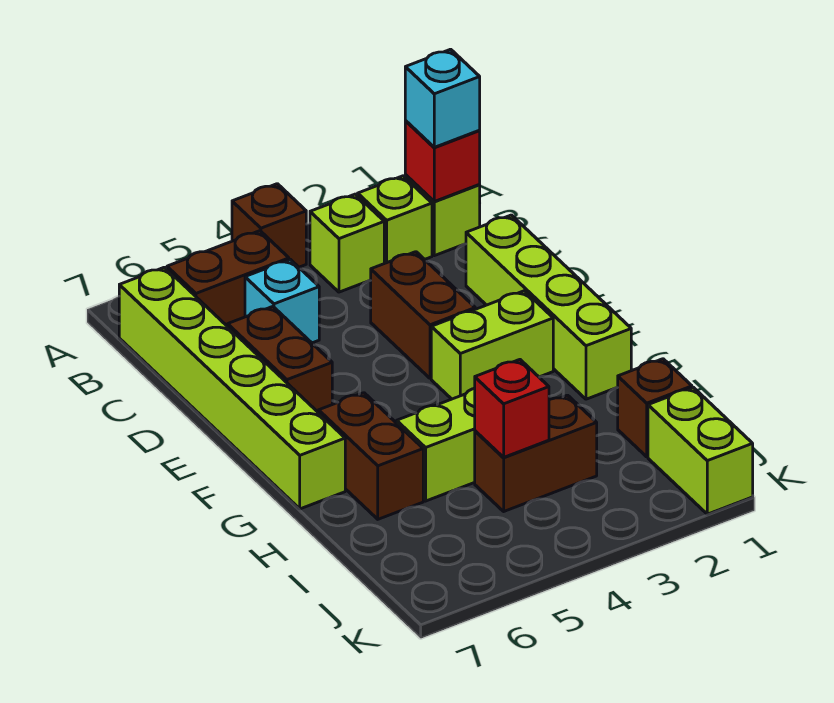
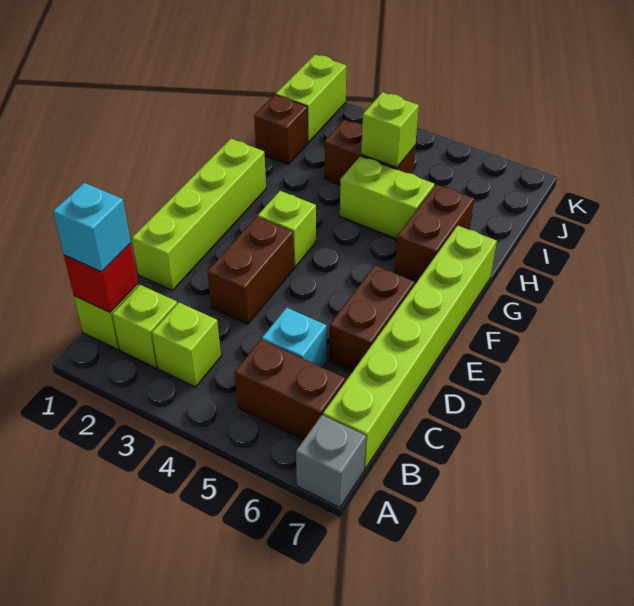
brown brick A4 level 1 -> none
none -> grey brick A7 level 1
lime brick F2:F3 level 1 -> lime brick F3 level 1
red brick I4 level 2 -> lime brick I4 level 2

